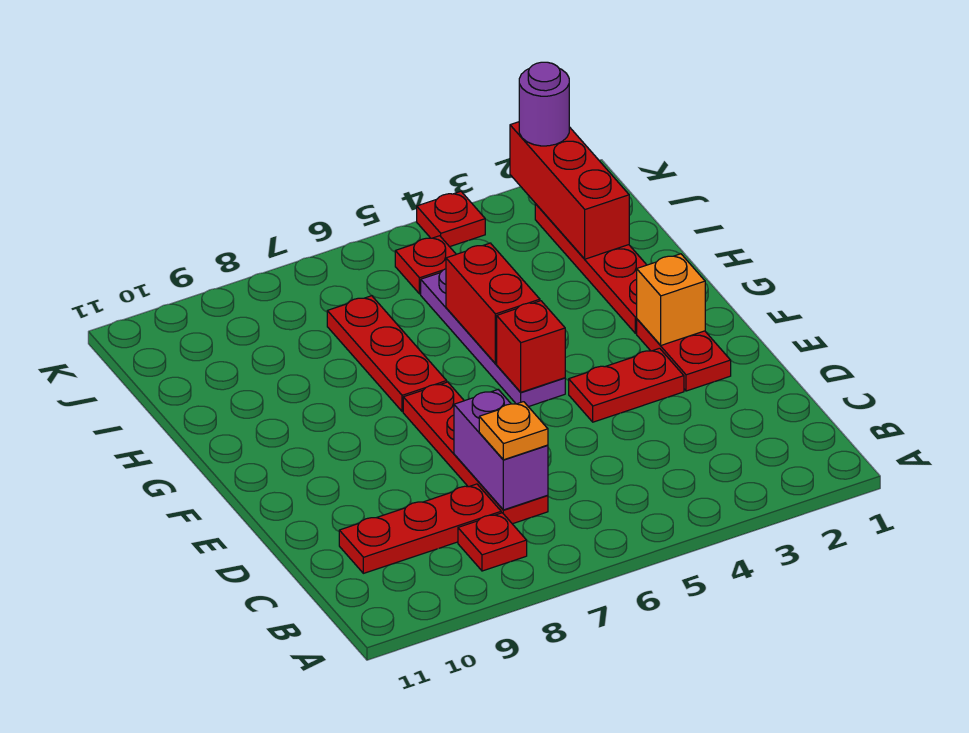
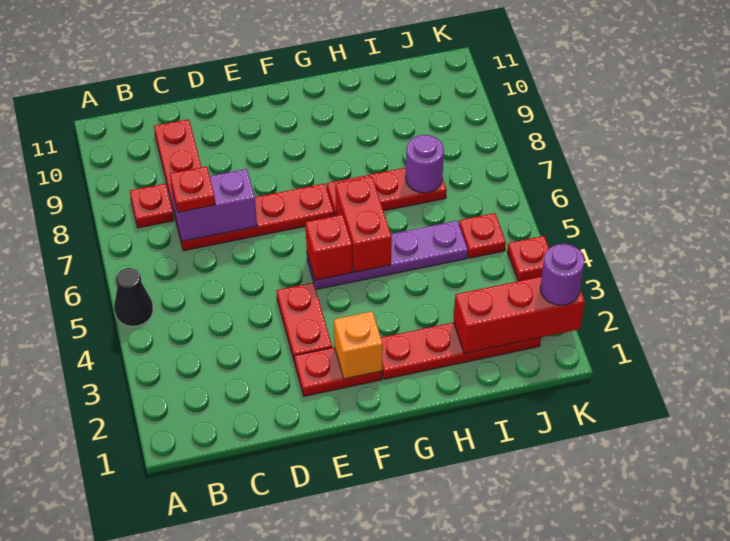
none -> black cone A5 level 1
orange plate C7 level 3 -> red plate C7 level 3
red brick G5:H5 level 2 -> red brick G5:G6 level 2
none -> purple round brick I7 level 2

